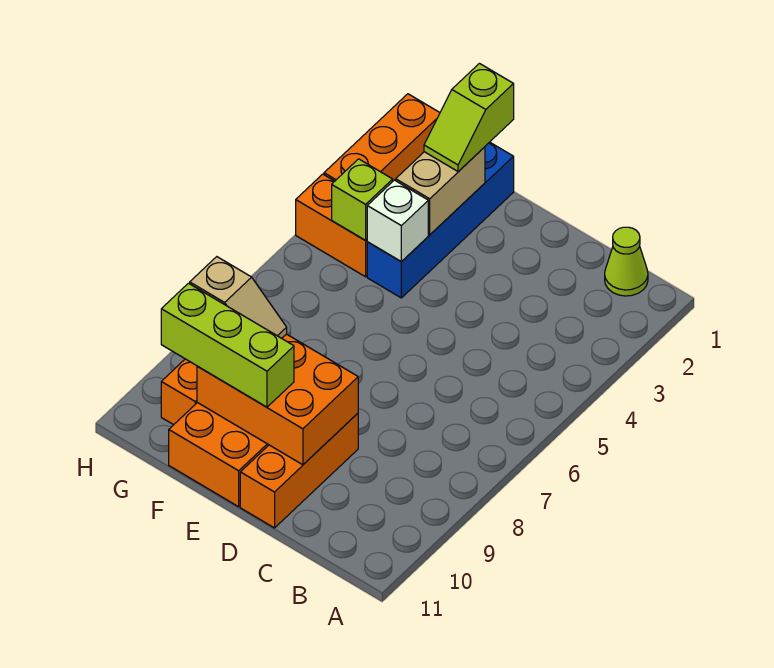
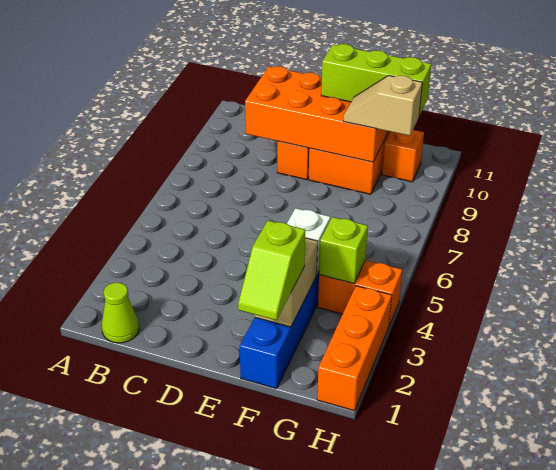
orange brick D9:F10 level 2 -> orange brick C9:F10 level 2
lime slope F1:F2 level 3 top 1 -> lime slope F1:F2 level 3 top 2

